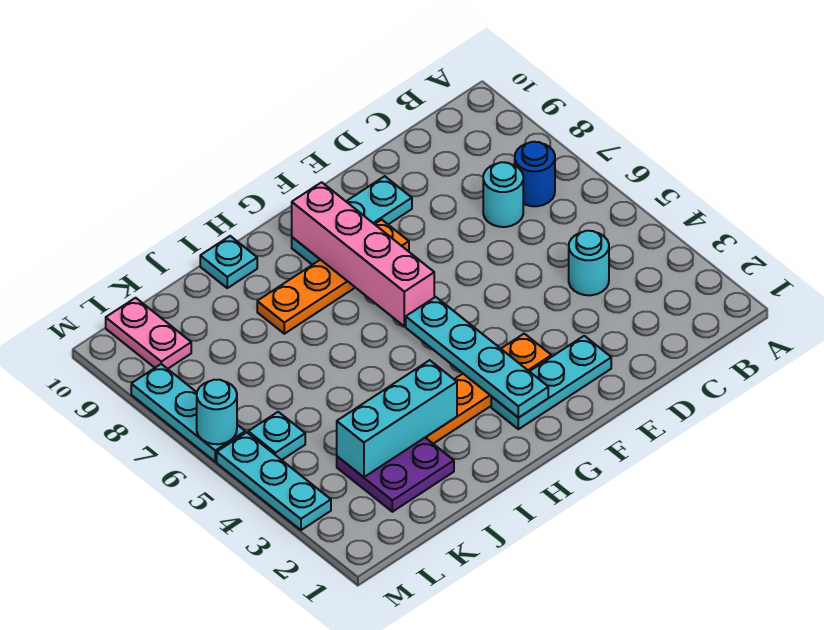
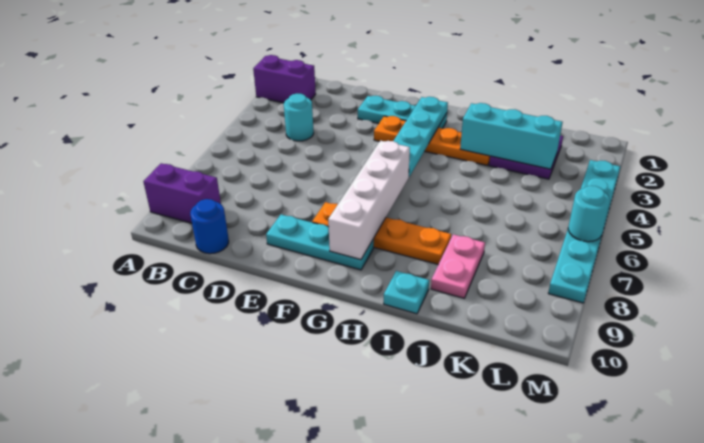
none -> purple brick A2:B2 level 1
none -> purple brick A9:B9 level 1
blue round brick B7 level 1 -> blue round brick C10 level 1
cyan round brick C7 level 1 -> none
pink brick G6:G9 level 2 -> white brick G6:G9 level 2
cyan plate L5 level 1 -> none
pink plate L9:L10 level 1 -> pink plate J8:J9 level 1

